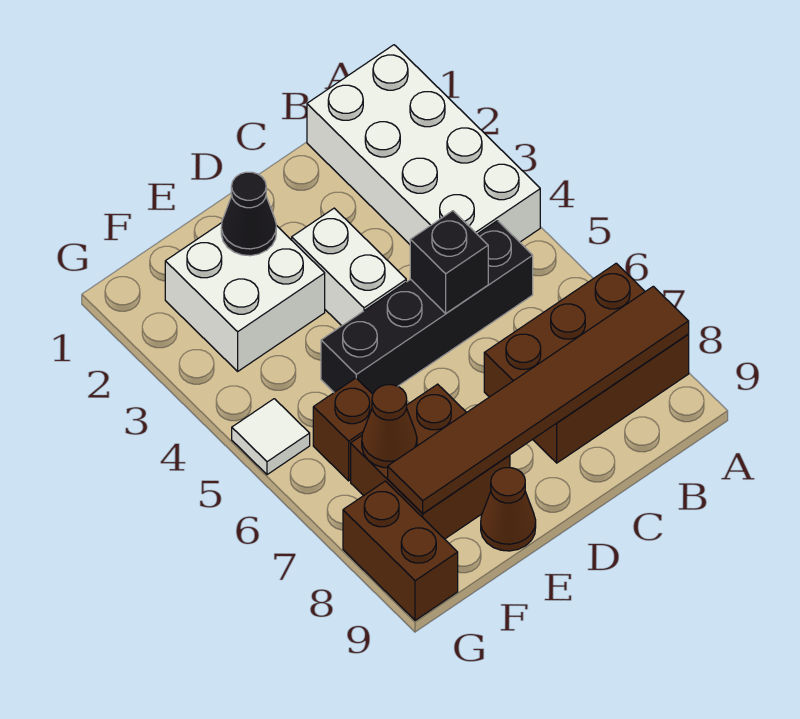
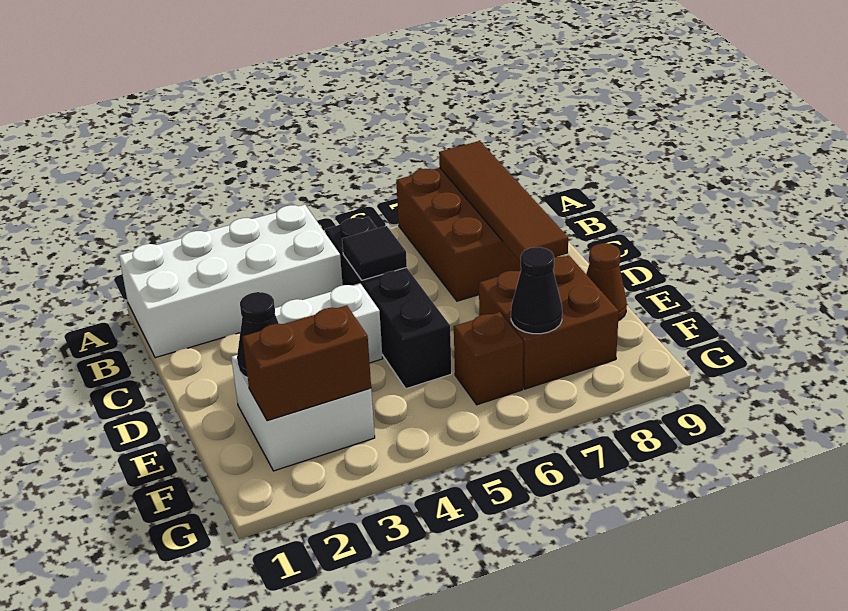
brown tile A8:F8 level 2 -> brown tile A8:D8 level 2
black brick C5 level 2 -> black tile C5 level 2
brown cone F7 level 2 -> black cone F7 level 2
white tile G5 level 1 -> none
brown brick G8:G9 level 1 -> brown brick F2:F3 level 2

